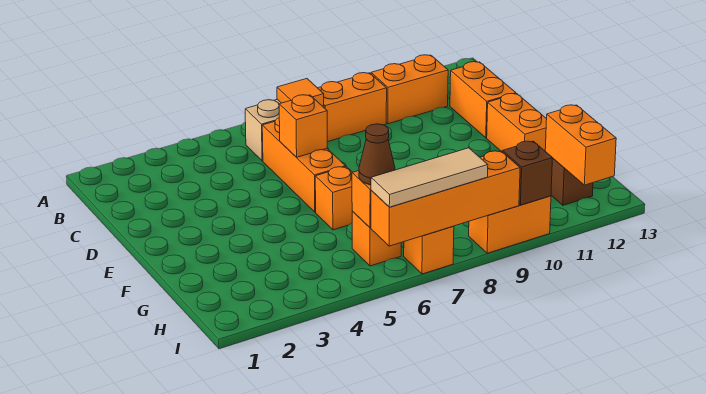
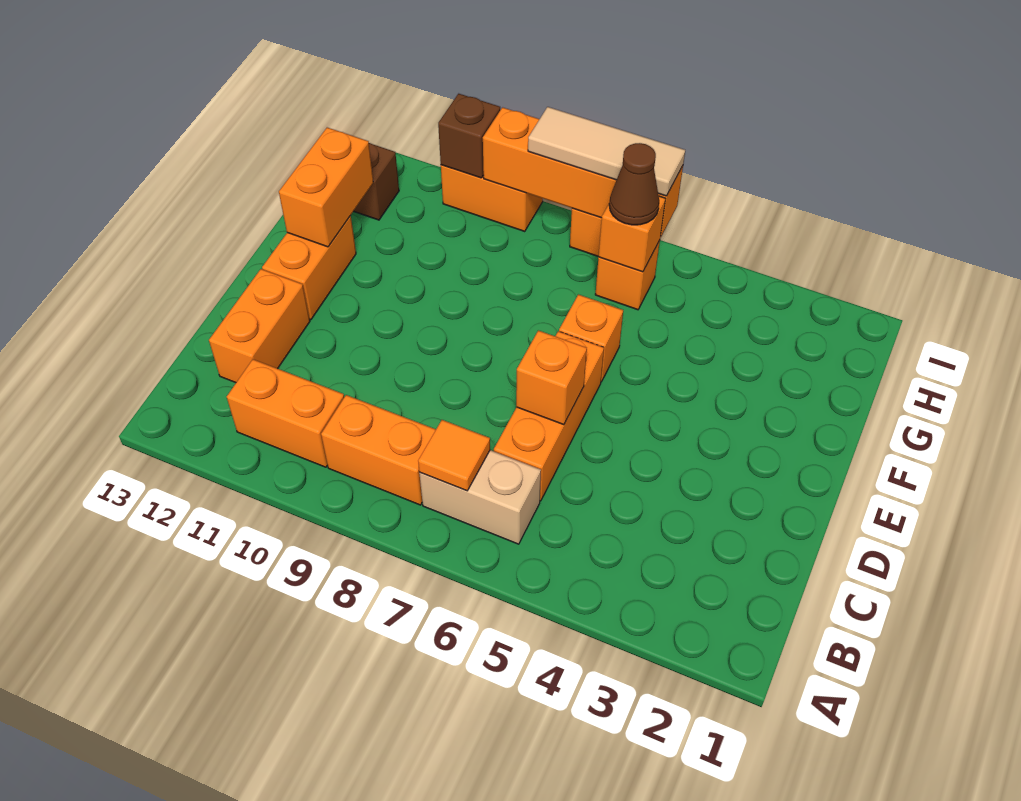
orange brick H12:I12 level 2 -> orange brick F12:G12 level 2

